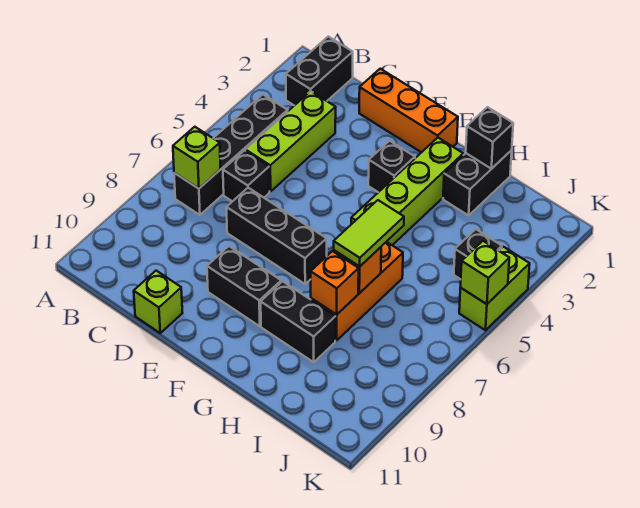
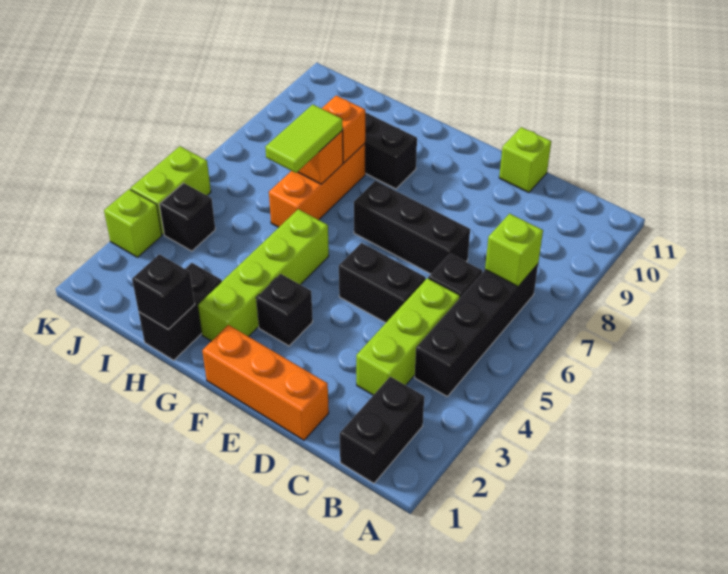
black brick E9:F9 level 1 -> black brick D5:E5 level 1
lime brick K5 level 2 -> lime brick K3 level 1

